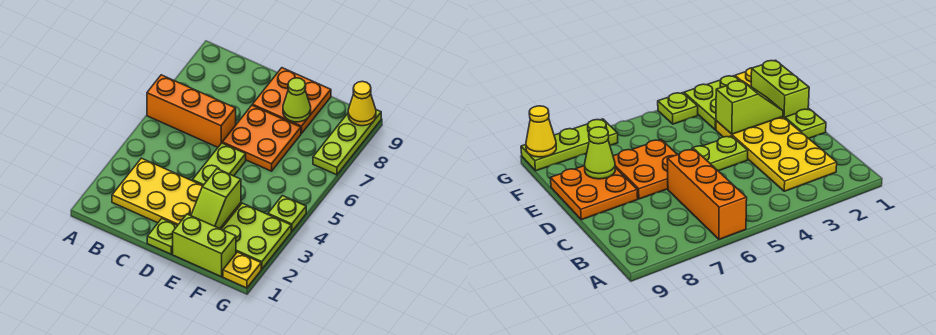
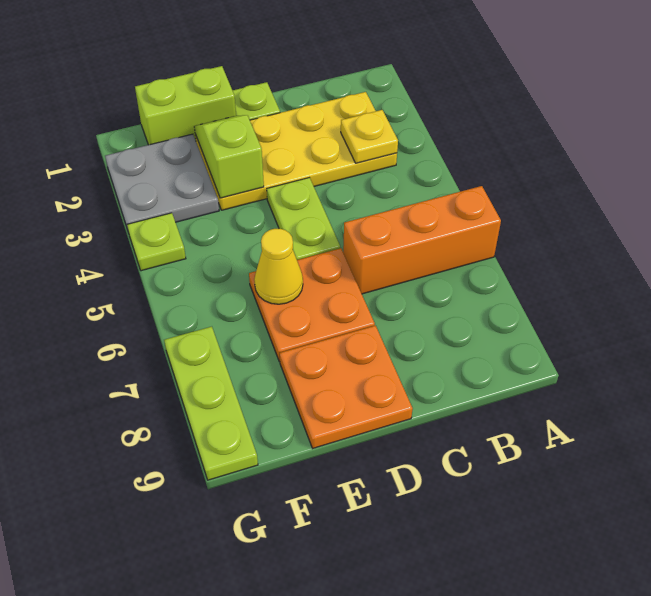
lime cone E8 level 2 -> none
lime plate F2:G3 level 1 -> grey plate F2:G3 level 1
yellow plate G1 level 1 -> yellow plate B3 level 2
yellow cone G9 level 2 -> yellow cone E6 level 2

